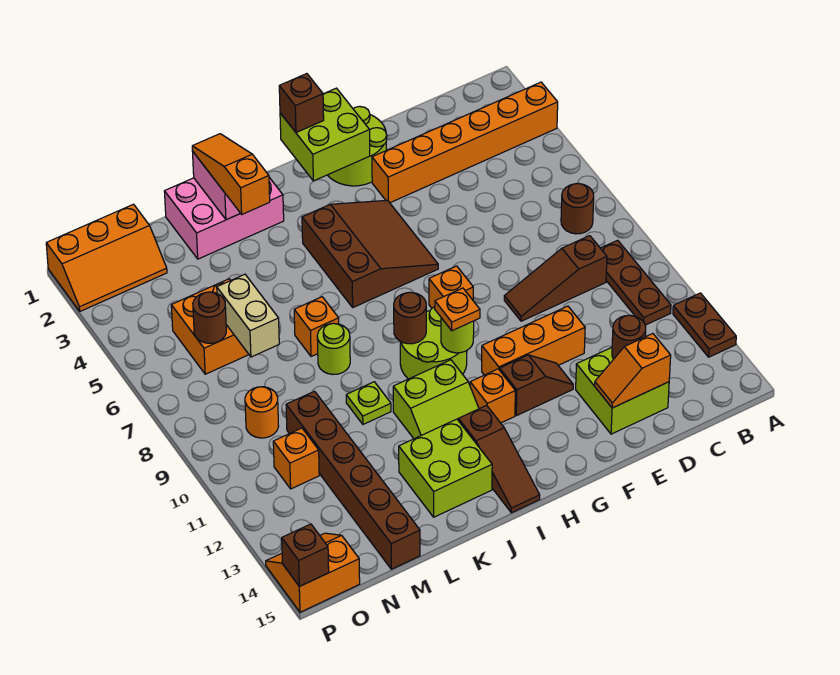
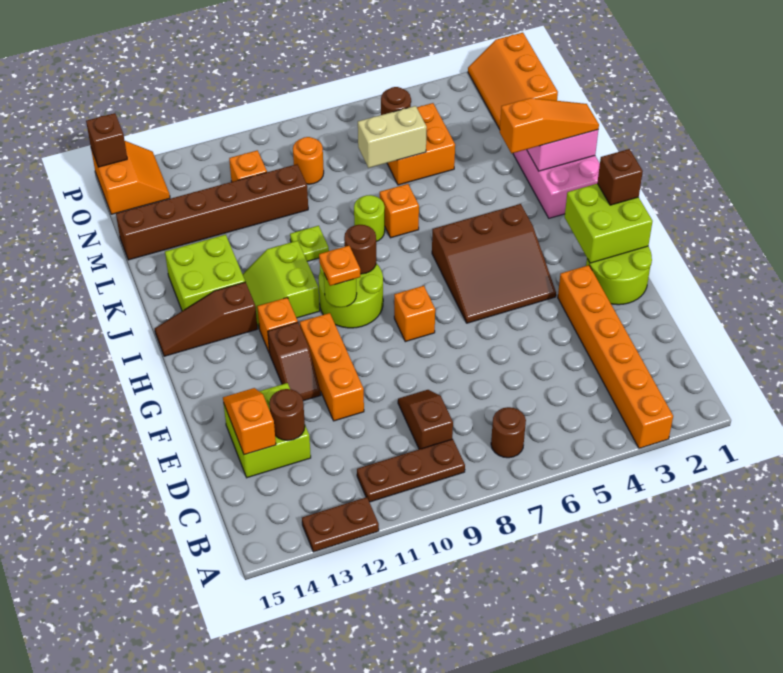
brown slope C9:E9 level 1 top C -> brown slope C9:D9 level 1 top C

